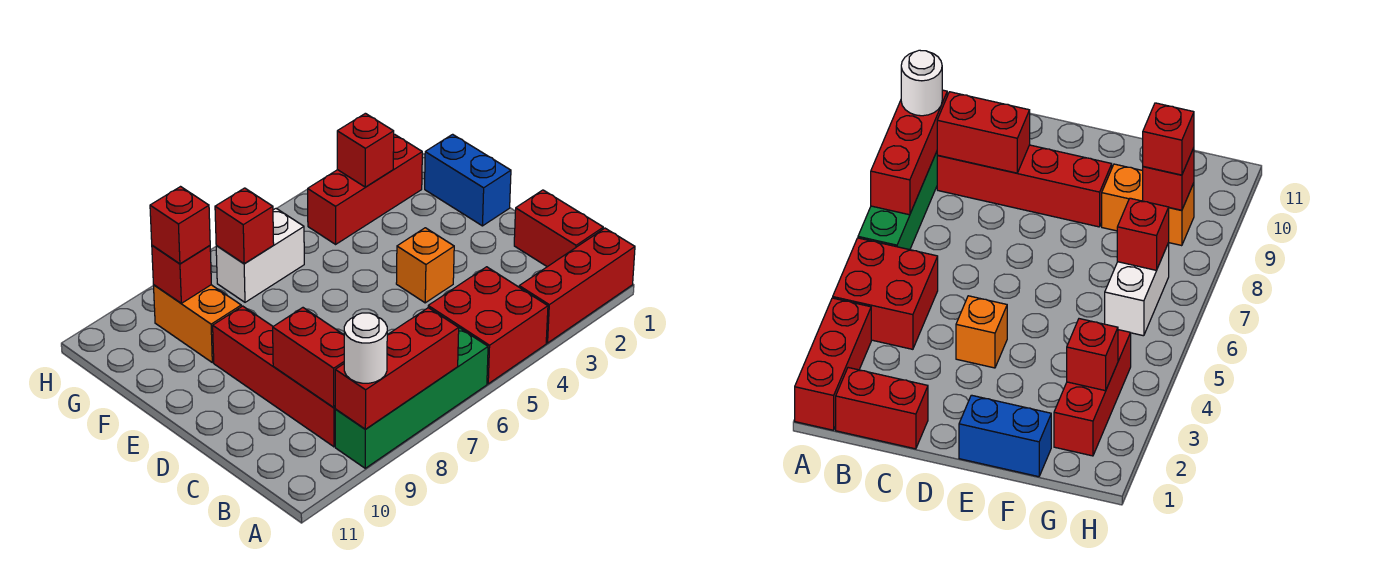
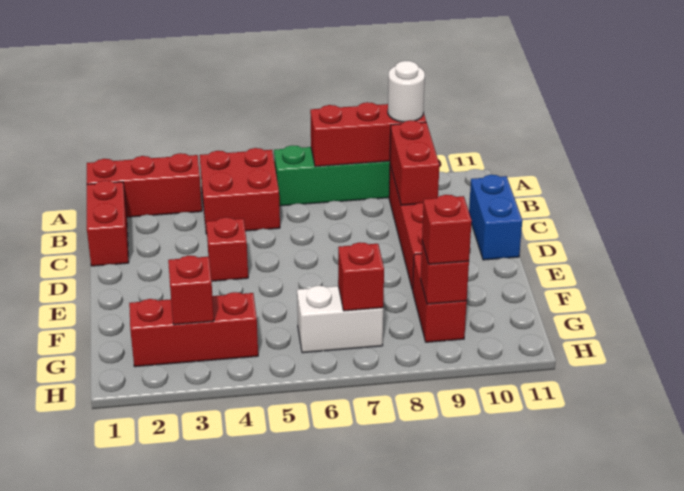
orange brick D4 level 1 -> red brick D4 level 1
blue brick E1:F1 level 1 -> blue brick C11:D11 level 1
orange brick F9:G9 level 1 -> red brick F9:G9 level 1

